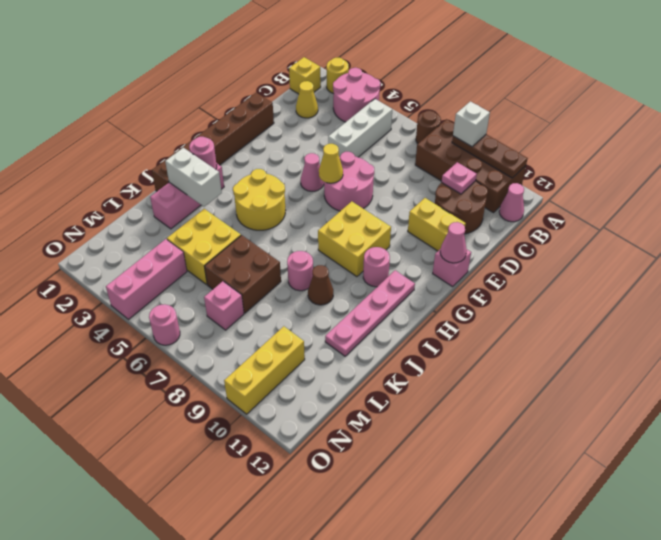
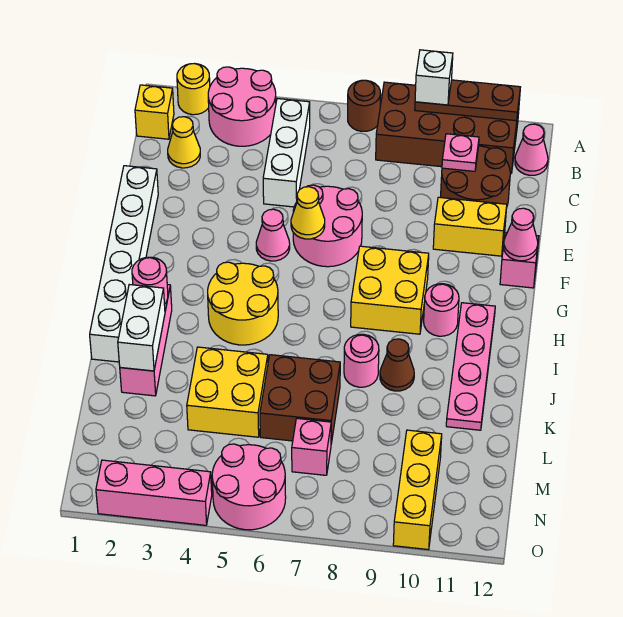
brown brick E1:J1 level 1 -> white brick E1:J1 level 1
white brick J2:J3 level 2 -> white brick J2:K2 level 2
pink brick M4:O4 level 1 -> pink brick O2:O4 level 1
pink round brick O6 level 1 -> pink round brick N5:O6 level 1

